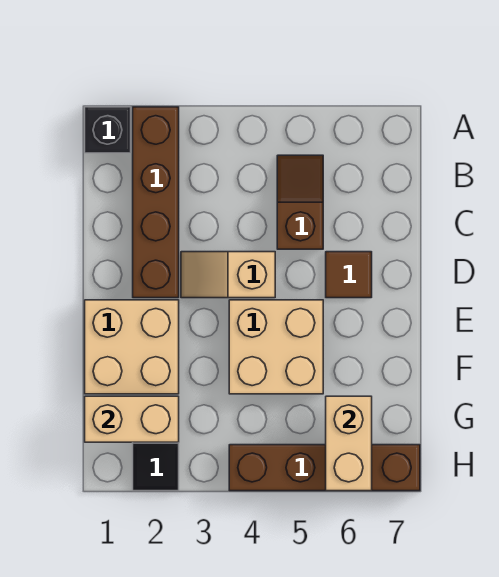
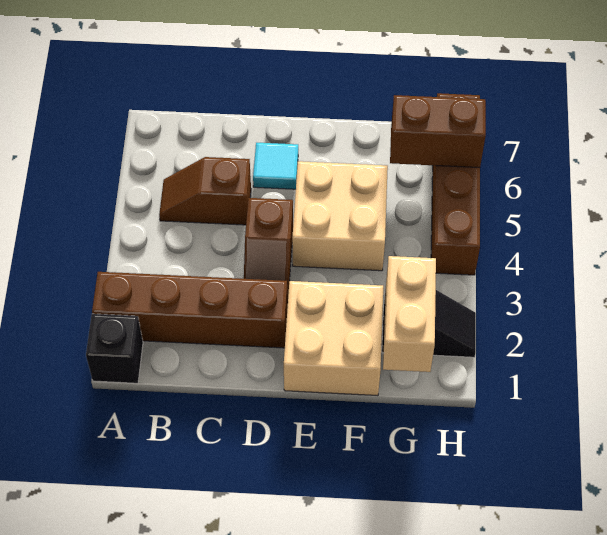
tan slope D3:D4 level 1 top 4 -> brown slope D3:D4 level 1 top 4
brown tile D6 level 1 -> cyan tile D6 level 1
tan brick G6:H6 level 2 -> brown brick G6:H6 level 2

